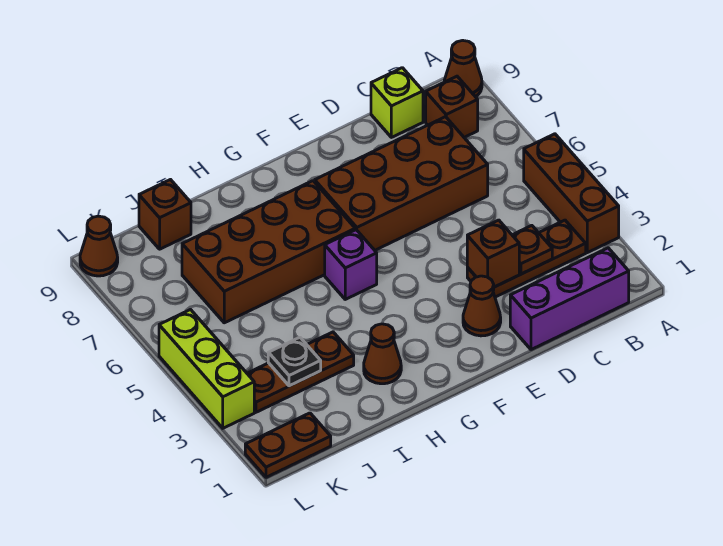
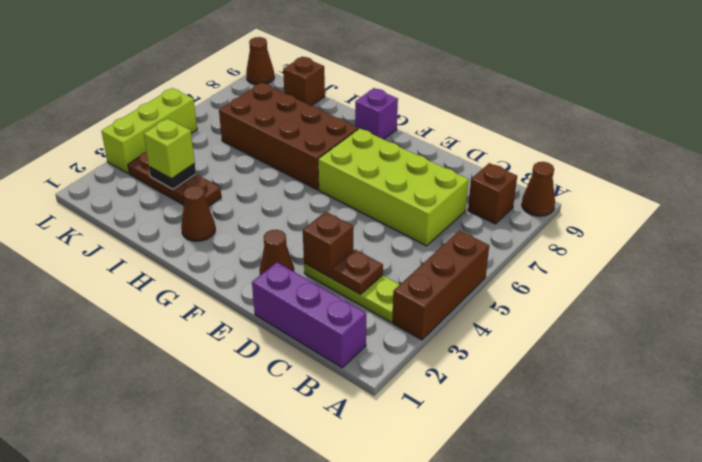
brown plate B3:D3 level 1 -> lime plate B3:D3 level 1
brown brick C6:F7 level 1 -> lime brick C6:F7 level 1
lime brick C9 level 1 -> lime brick J3 level 3
purple brick G5 level 1 -> purple brick G9 level 1
brown plate K1:L1 level 1 -> none

